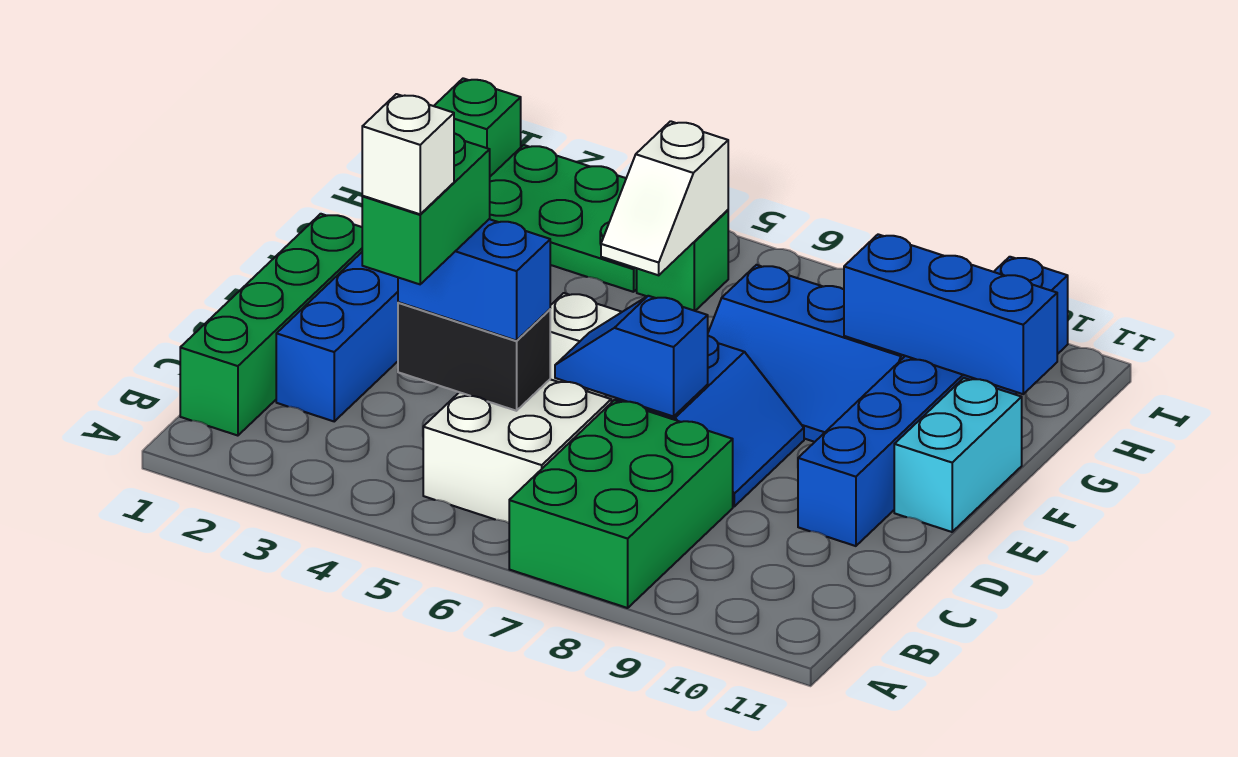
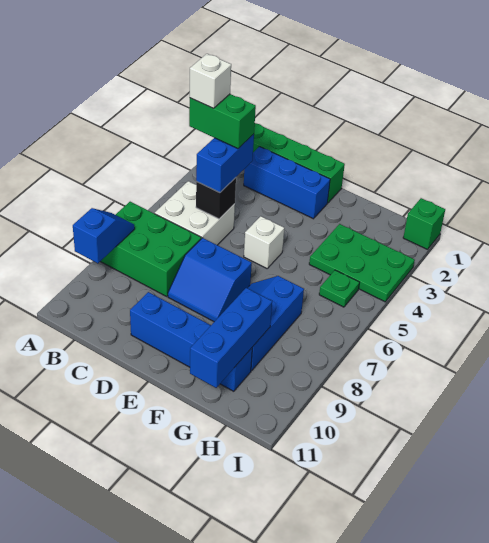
black brick C4:C5 level 2 -> black brick C5 level 2
blue slope D6:D7 level 2 top 7 -> blue slope A8:A9 level 2 top 9
blue brick D10:I10 level 1 -> blue brick D10:G10 level 1
cyan brick E11:F11 level 1 -> none
white slope G5:H5 level 2 top H -> none
green plate H2:I4 level 1 -> green plate G3:I4 level 1
green brick H5 level 1 -> green plate H5 level 1

